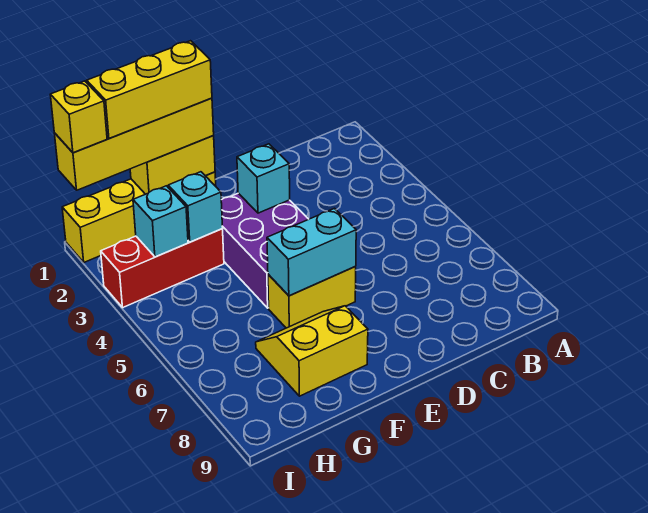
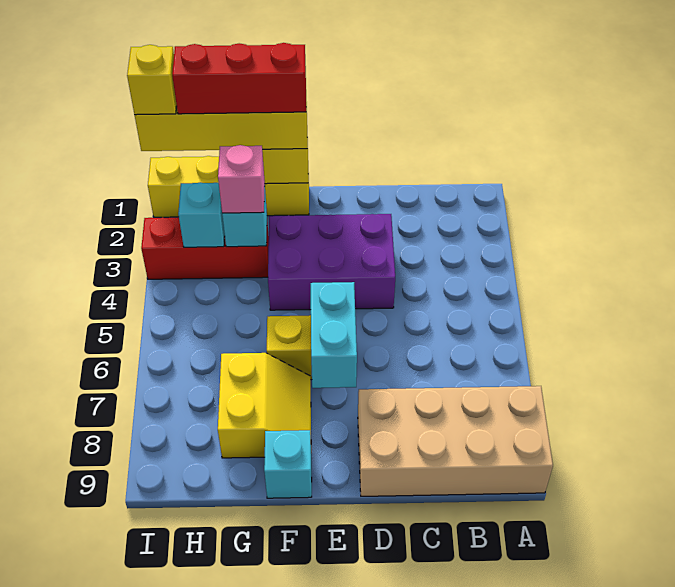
none -> tan brick A8:D9 level 1
purple brick E3:F5 level 1 -> purple brick D3:F4 level 1
cyan brick E3 level 2 -> cyan brick F9 level 1
cyan brick E6:F6 level 2 -> cyan brick E6:E7 level 2
yellow brick F1:H1 level 4 -> red brick F1:H1 level 4
yellow slope F7:G8 level 1 top 8 -> yellow slope F7:G8 level 1 top G
none -> pink brick G3 level 3

